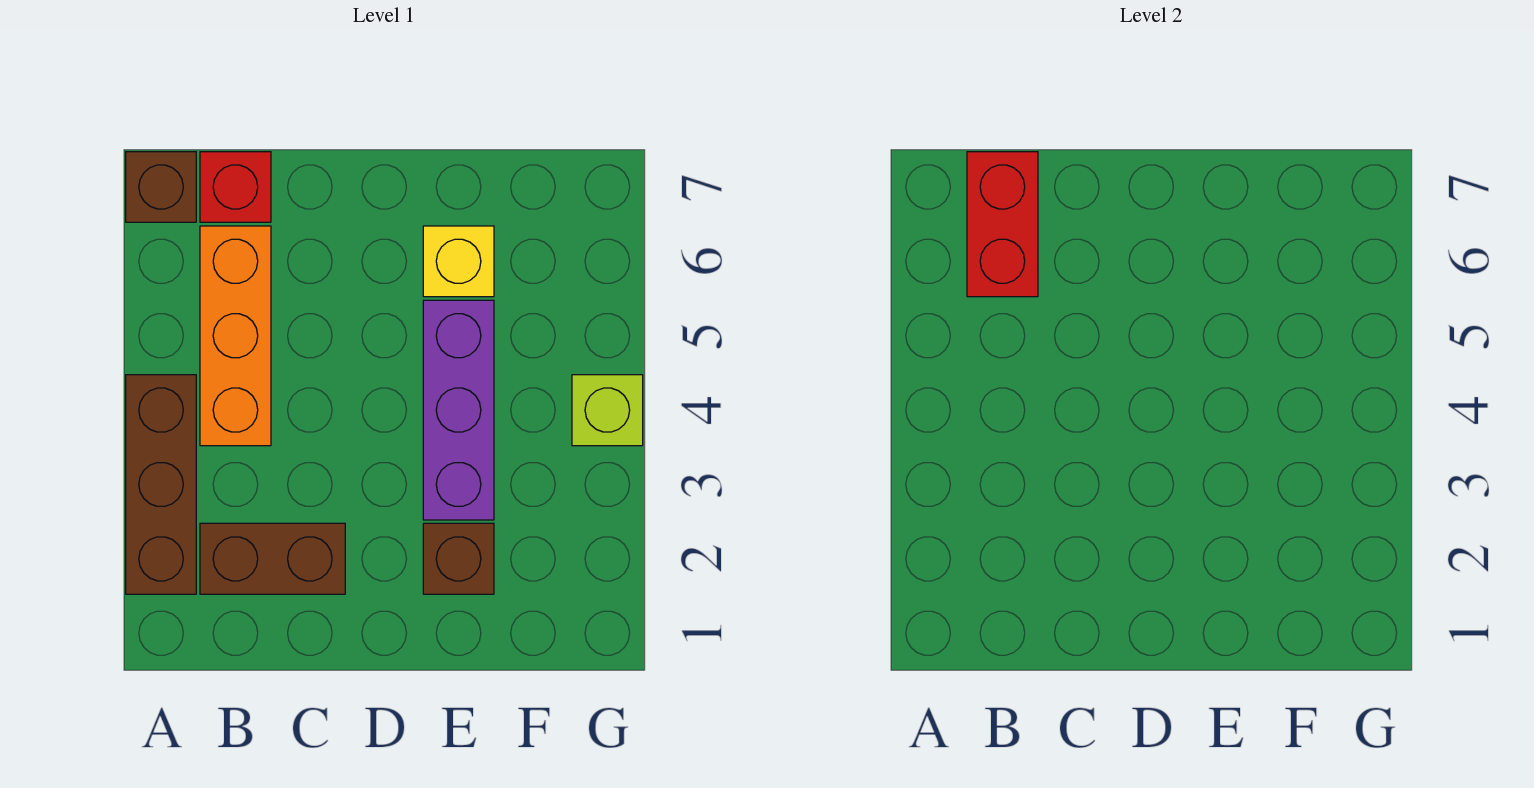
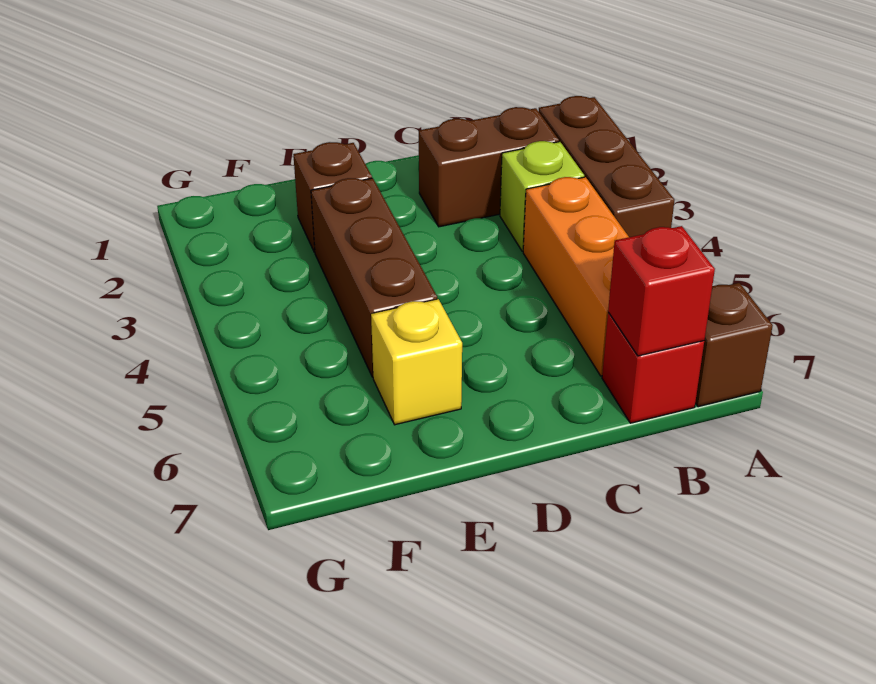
red brick B6:B7 level 2 -> red brick B7 level 2
purple brick E3:E5 level 1 -> brown brick E3:E5 level 1
lime brick G4 level 1 -> lime brick B3 level 1

